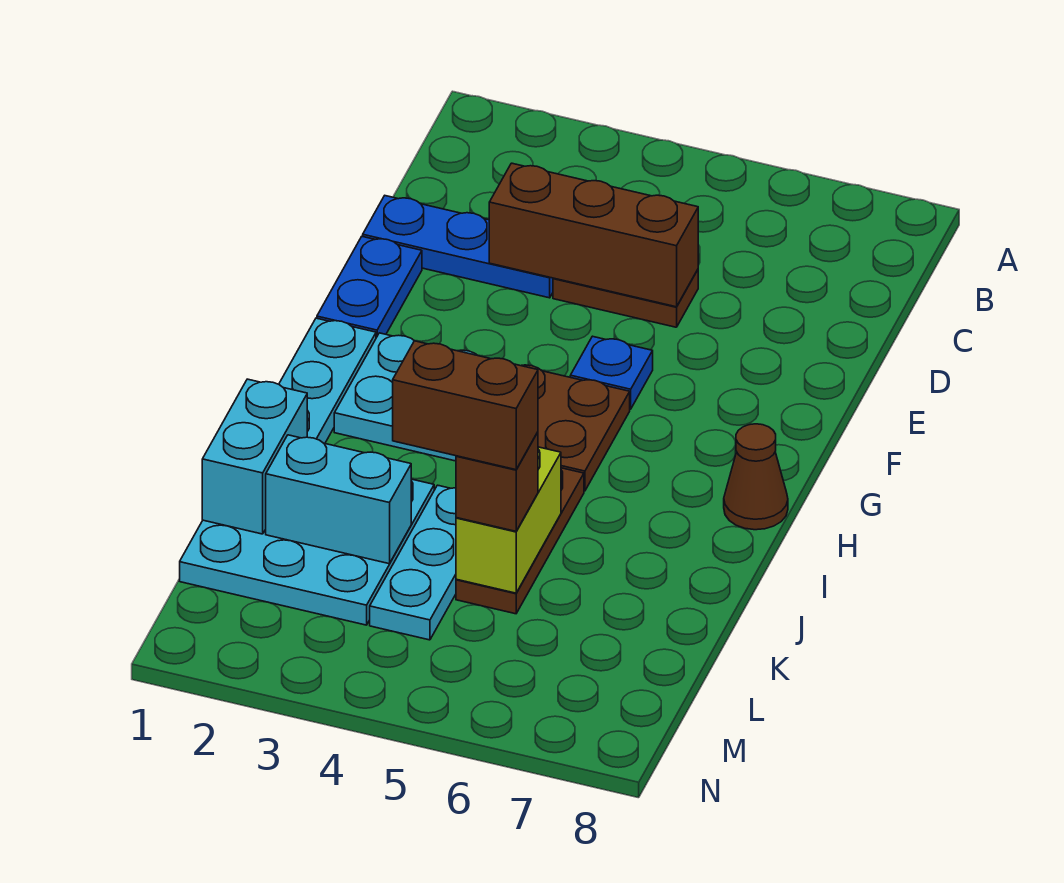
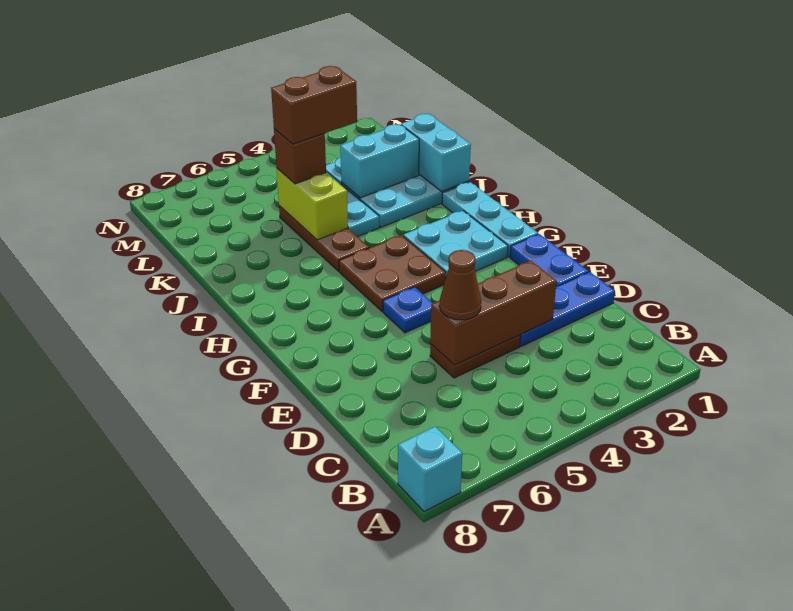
none -> cyan brick A8 level 1
brown cone H8 level 1 -> brown cone D5 level 3

